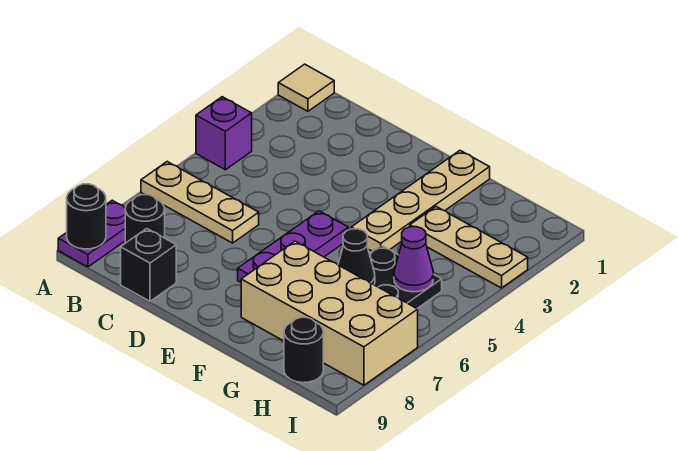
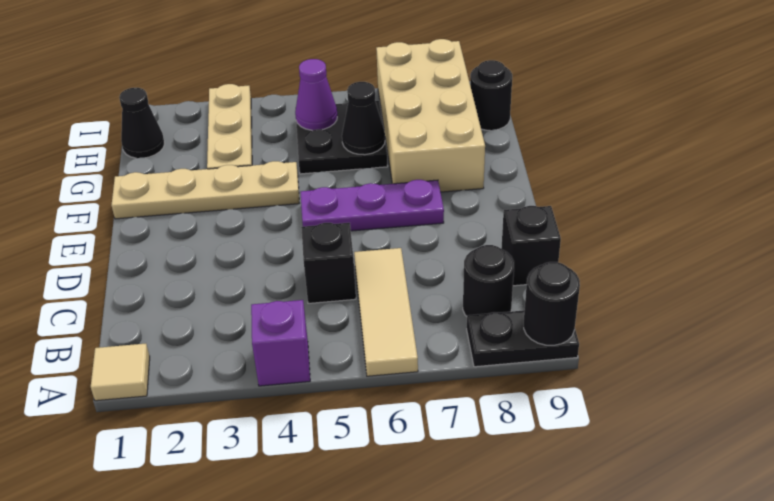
tan plate A6:C6 level 1 -> tan tile A6:C6 level 1
purple plate A8:A9 level 1 -> black plate A8:A9 level 1
none -> black brick C5 level 1
none -> black cone H1 level 1

